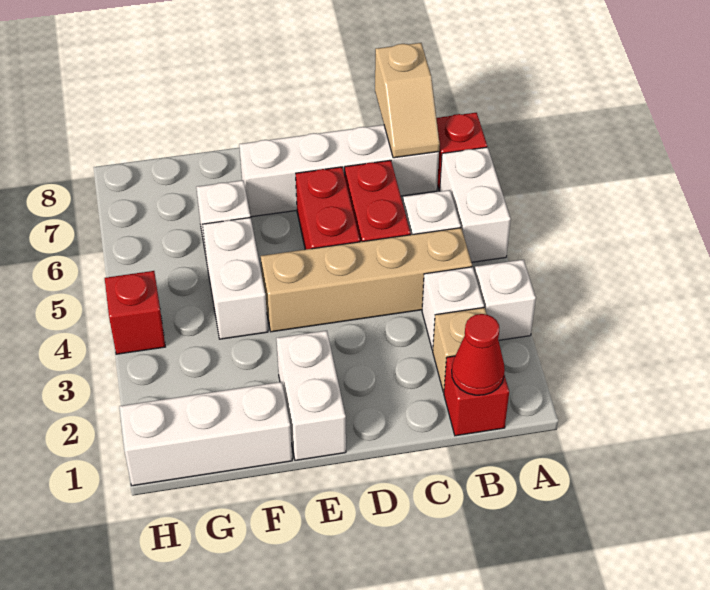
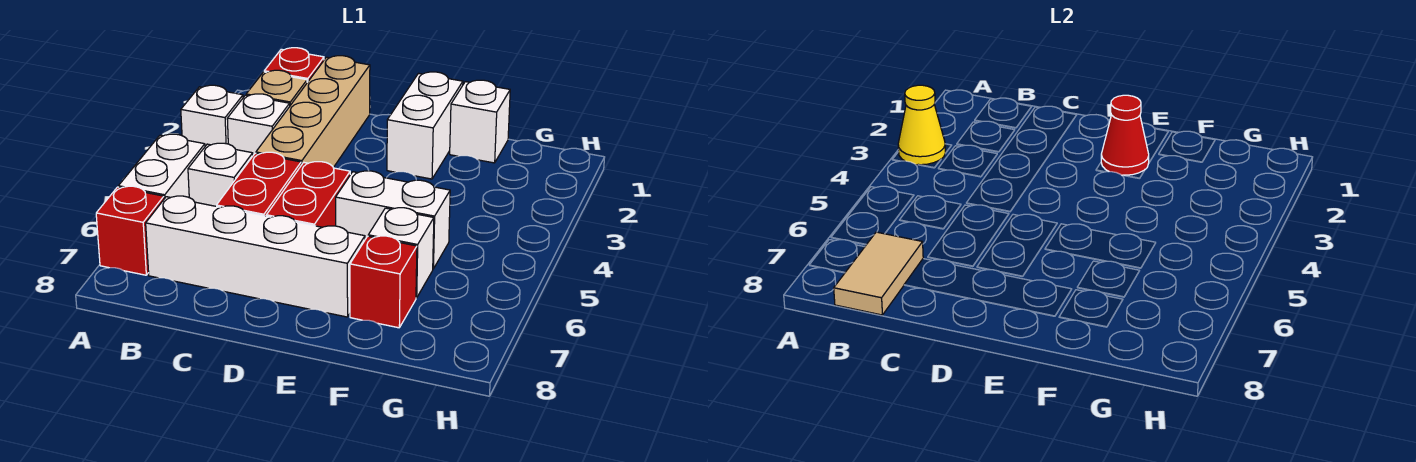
none -> yellow cone A3 level 2
red cone B1 level 2 -> red cone E2 level 2
tan brick B4:E4 level 1 -> tan brick C1:C4 level 1
tan slope B7:B8 level 2 top 8 -> tan tile B7:B8 level 2
white brick F1:H1 level 1 -> white brick F1 level 1
white brick F4:F5 level 1 -> white brick E5:F5 level 1
red brick H4 level 1 -> red brick F7 level 1

